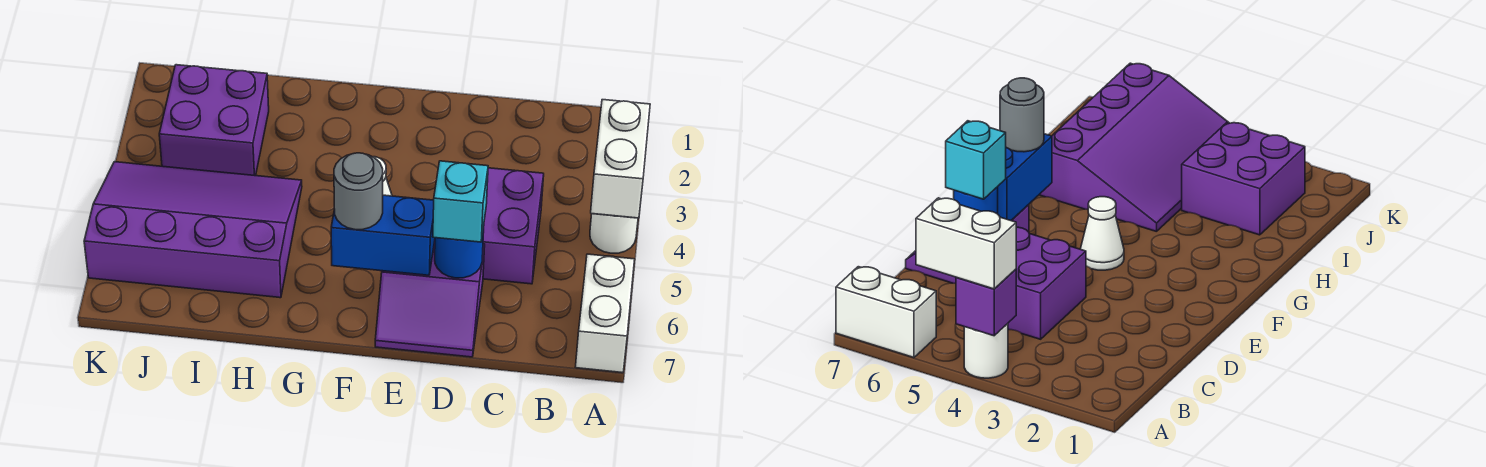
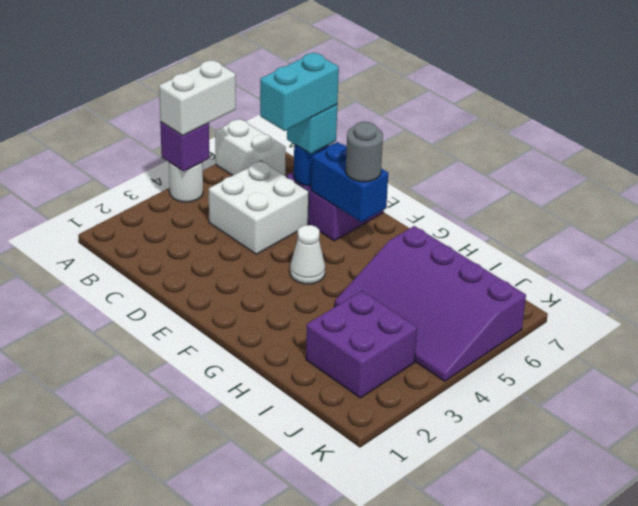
white brick A6:A7 level 1 -> white brick A6:B6 level 1
purple brick C4:D5 level 1 -> white brick C4:D5 level 1
none -> cyan brick D5:D6 level 4

